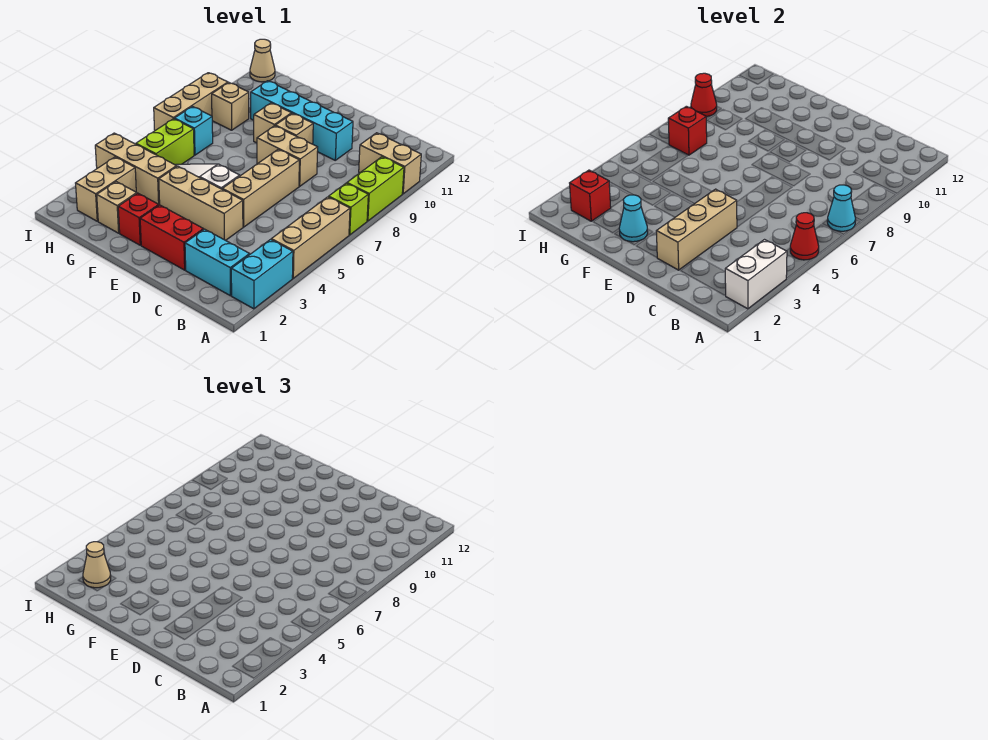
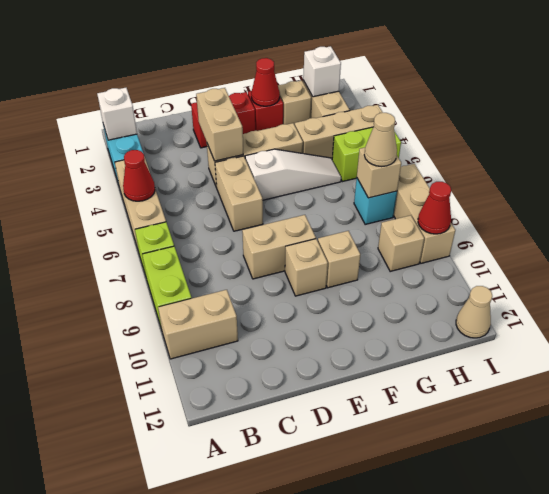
white brick A2:A3 level 2 -> white brick A2 level 2
cyan cone A7 level 2 -> none
cyan brick B2:C2 level 1 -> none
tan brick D2:D4 level 2 -> tan brick D3:D4 level 2
tan brick D5:D7 level 1 -> tan brick D5:D6 level 1
cyan brick D10:G10 level 1 -> none
cyan cone F2 level 2 -> red cone F2 level 2
red brick H2 level 2 -> white brick H2 level 2
tan cone H2 level 3 -> tan cone H7 level 3
lime brick H5:H6 level 1 -> lime brick H5:I5 level 1
red brick H7 level 2 -> tan brick H7 level 2

